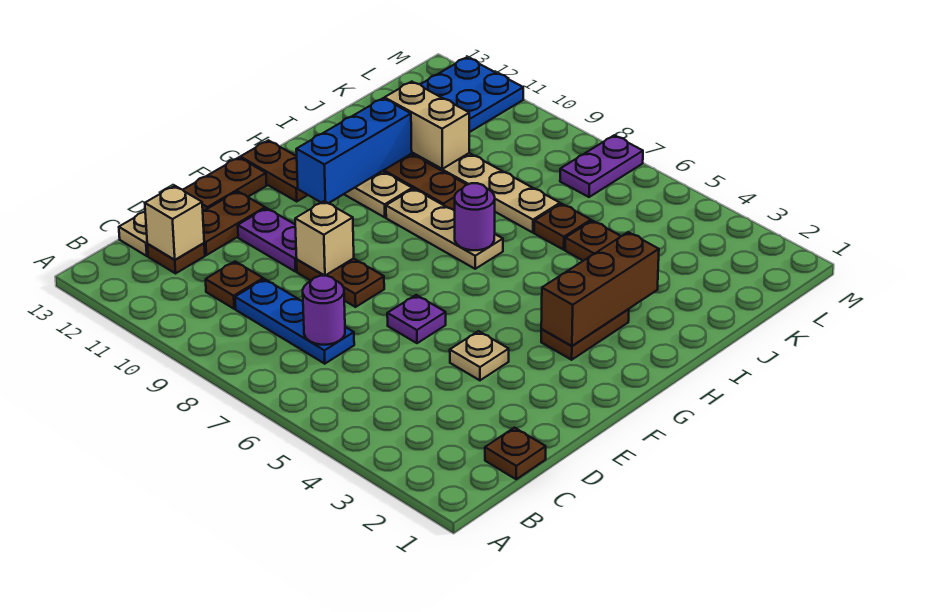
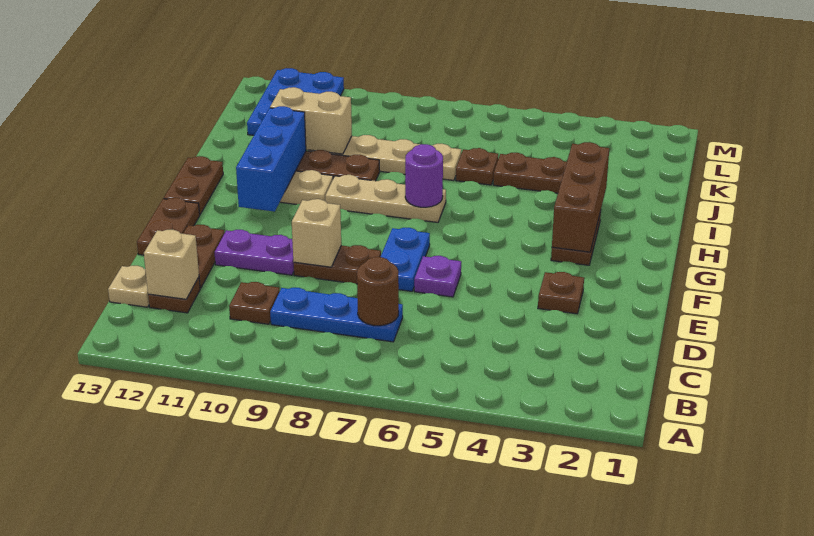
brown plate C1 level 1 -> brown plate E3 level 1
purple round brick C7 level 2 -> brown round brick C7 level 2
tan plate E4 level 1 -> none
none -> blue plate E7:F7 level 1
brown plate G12:G13 level 1 -> brown plate G13:H13 level 1
purple plate L7:M7 level 1 -> none

